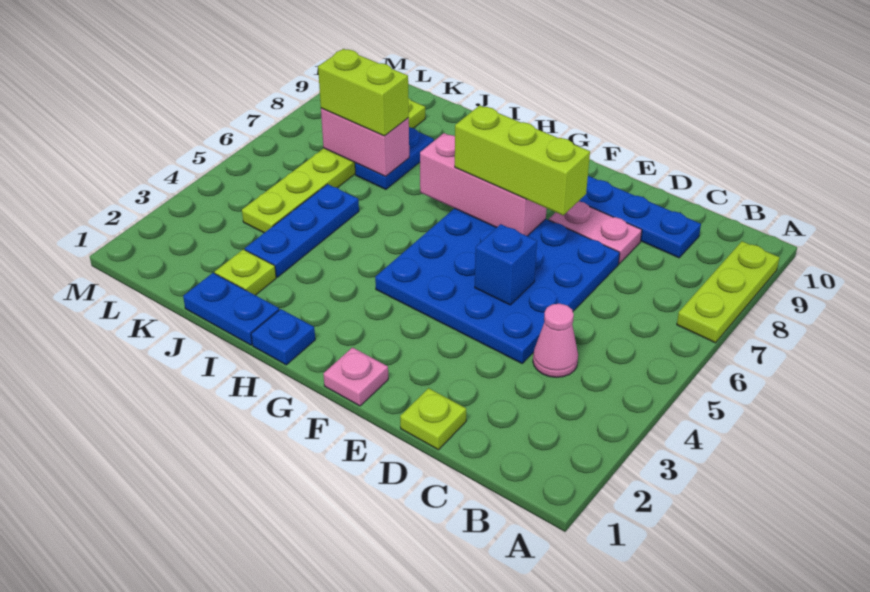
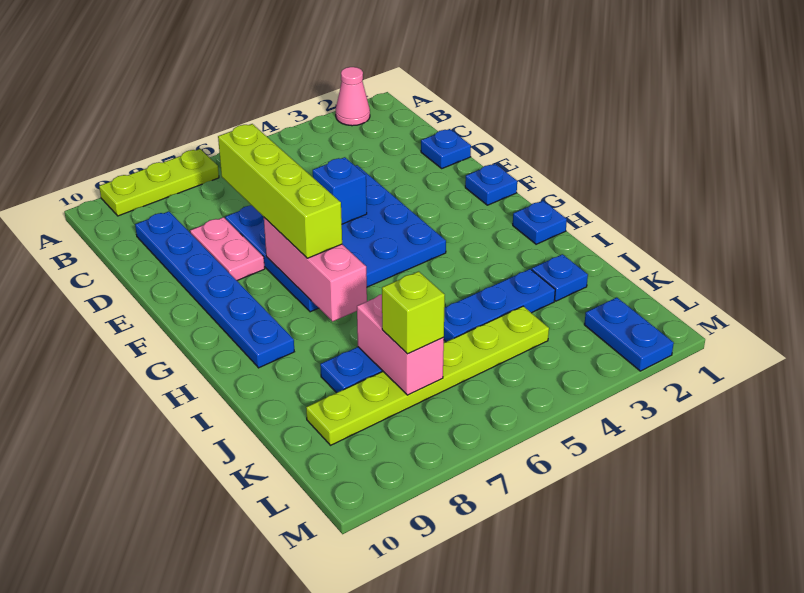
pink cone C4 level 1 -> pink cone A2 level 1
lime plate D1 level 1 -> blue plate D1 level 1
lime brick E7:G7 level 3 -> lime brick D7:G7 level 3
pink plate F1 level 1 -> blue plate F1 level 1
blue plate I1:J1 level 1 -> blue plate L2:M2 level 1
lime plate J2 level 1 -> blue plate J2 level 1
lime brick J7:K7 level 3 -> lime brick K7 level 3

